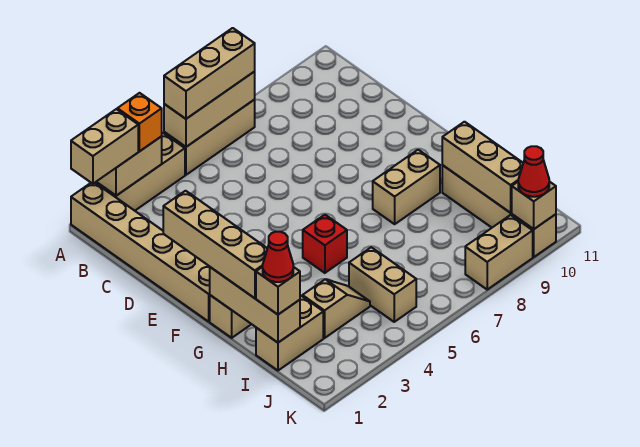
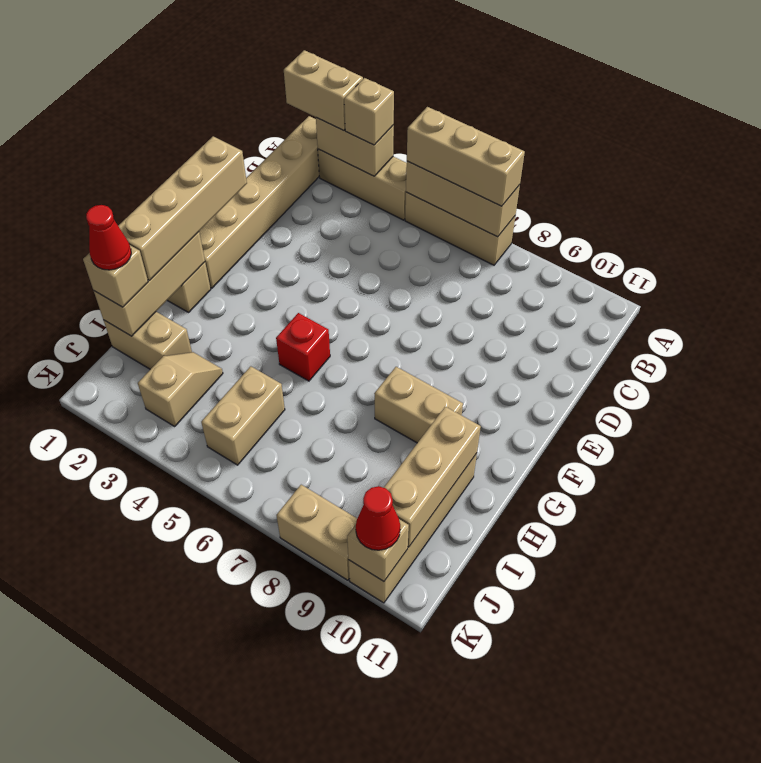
orange brick A3 level 3 -> tan brick A3 level 3
tan slope I3:I4 level 1 top 3 -> tan slope I3:J3 level 1 top J

